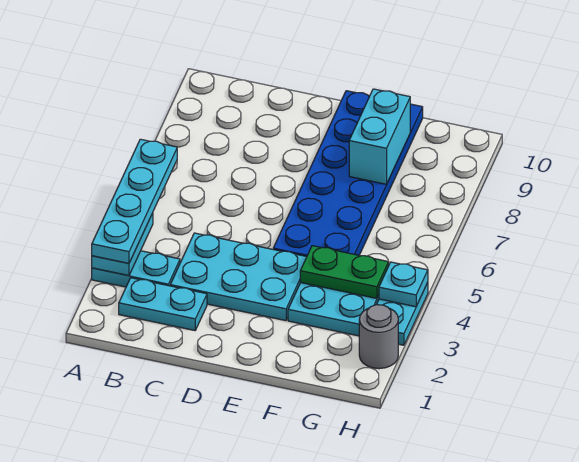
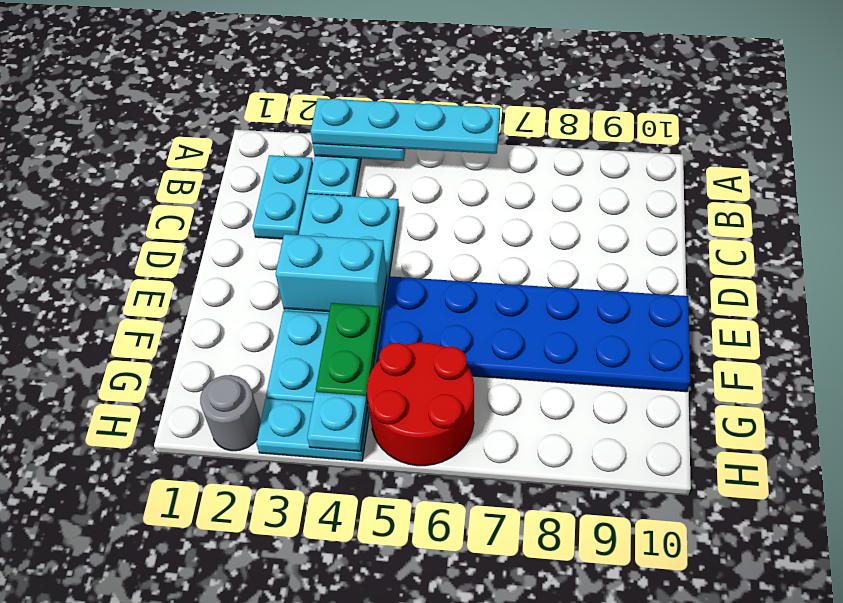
cyan brick F8:F9 level 2 -> cyan brick E3:E4 level 2
none -> red round brick G5:H6 level 1

